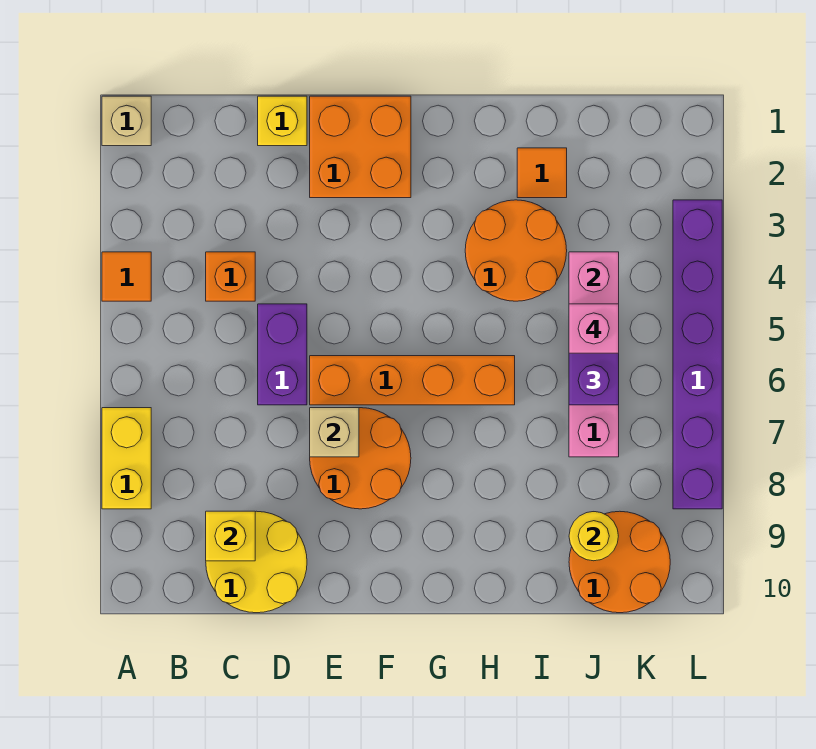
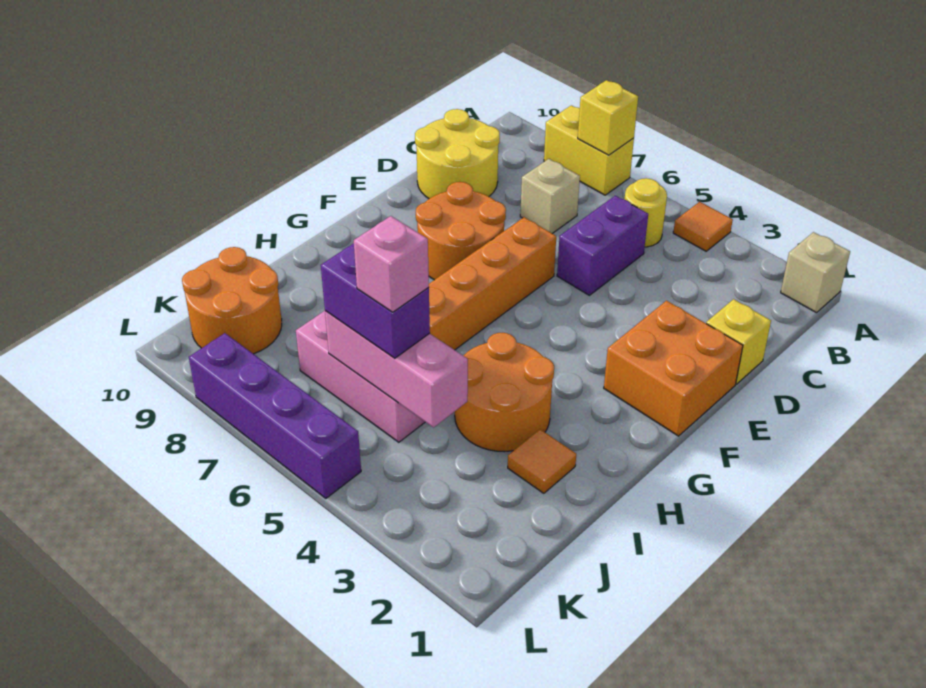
orange brick C4 level 1 -> none
yellow brick C9 level 2 -> yellow brick A7 level 2
purple brick D5:D6 level 1 -> purple brick C5:D5 level 1
tan brick E7 level 2 -> tan brick C7 level 1
yellow round brick J9 level 2 -> yellow round brick B5 level 1
purple brick L3:L8 level 1 -> purple brick L5:L8 level 1

